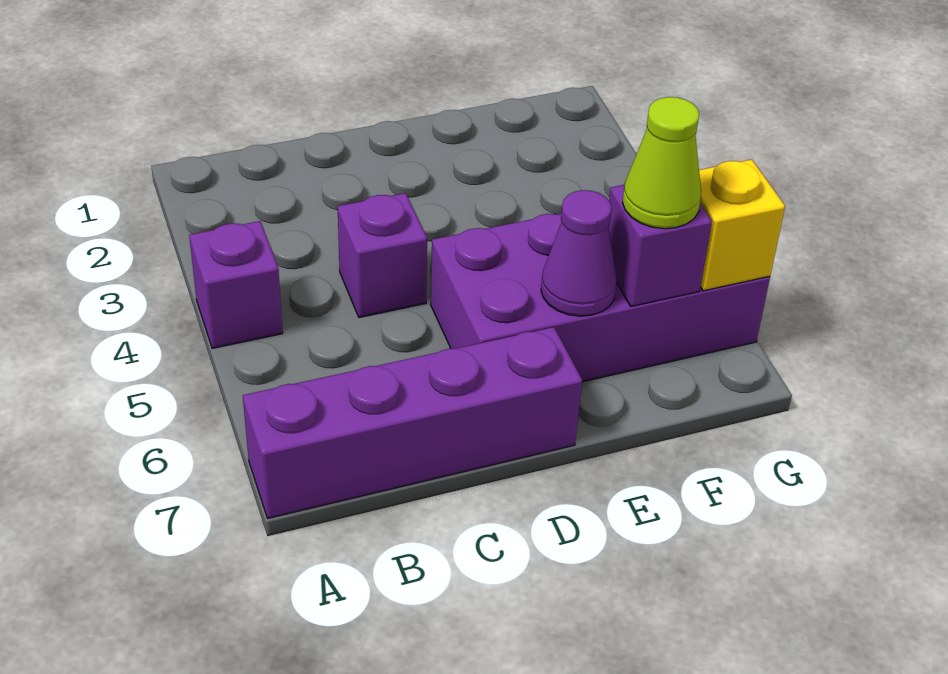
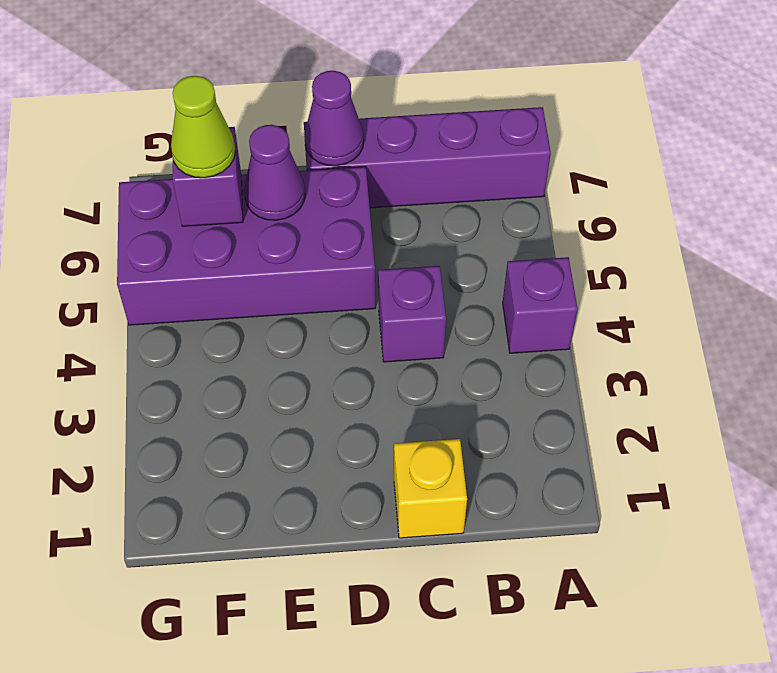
none -> purple cone D7 level 2
yellow brick G6 level 2 -> yellow brick C1 level 1

